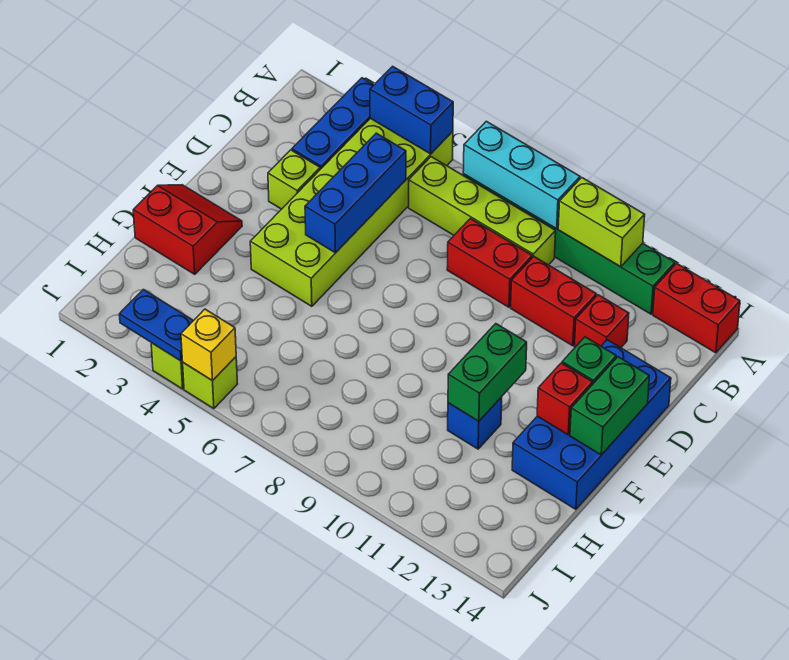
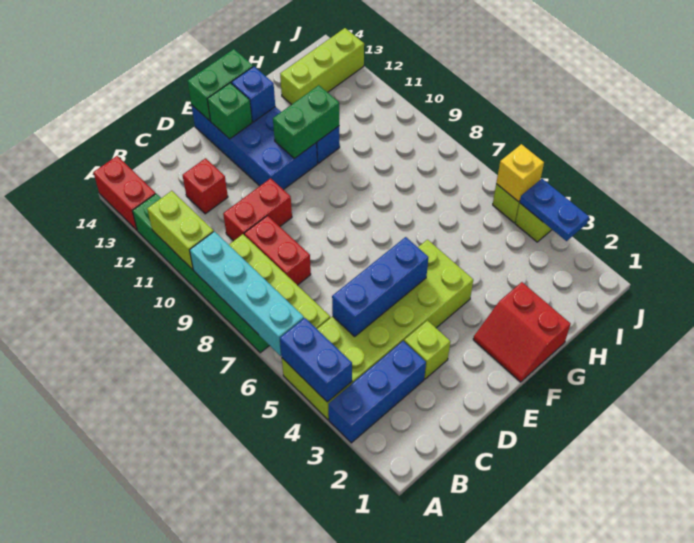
cyan brick A7:A9 level 2 -> cyan brick A6:A9 level 2
red brick C10:C11 level 1 -> red brick C10:D10 level 1
blue brick D13:G14 level 1 -> blue brick E11:F14 level 1
red brick F13 level 2 -> blue brick F13 level 2
none -> lime brick H13:J13 level 1

